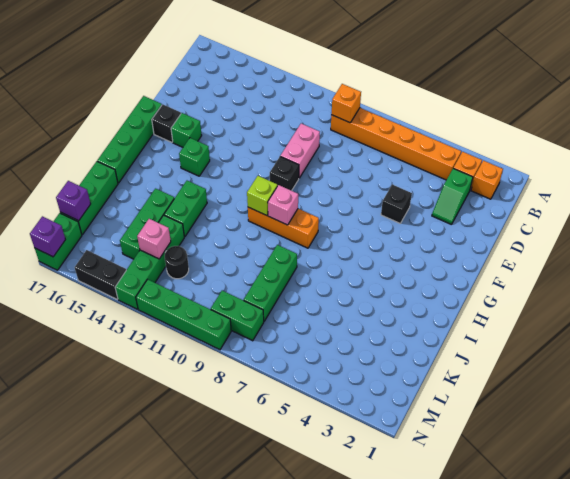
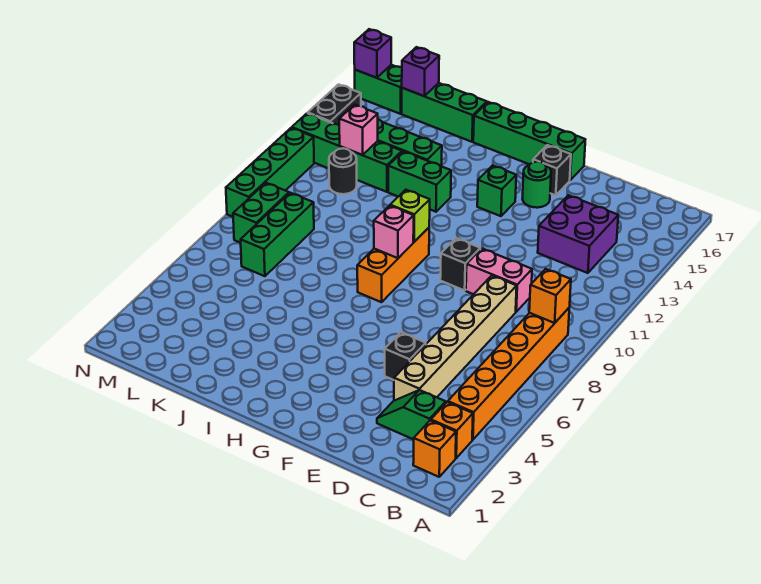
none -> purple brick C13:D14 level 1
none -> tan brick D4:D9 level 1
green brick F15 level 1 -> green round brick F15 level 1
green brick J8:L8 level 1 -> green brick L7:L9 level 1

